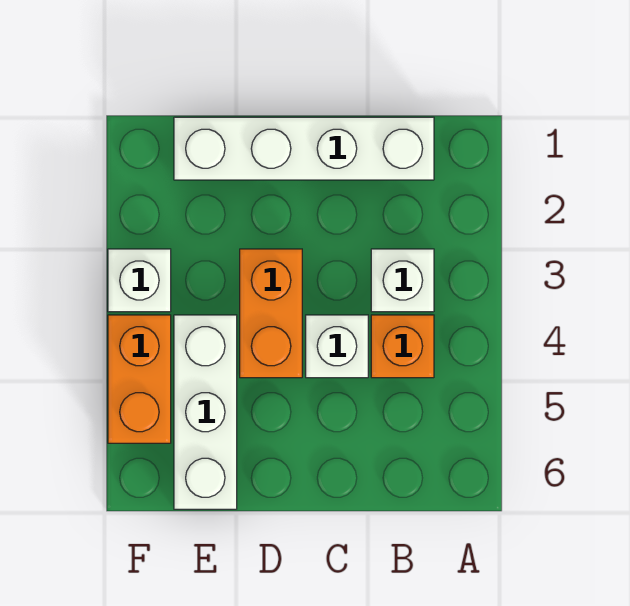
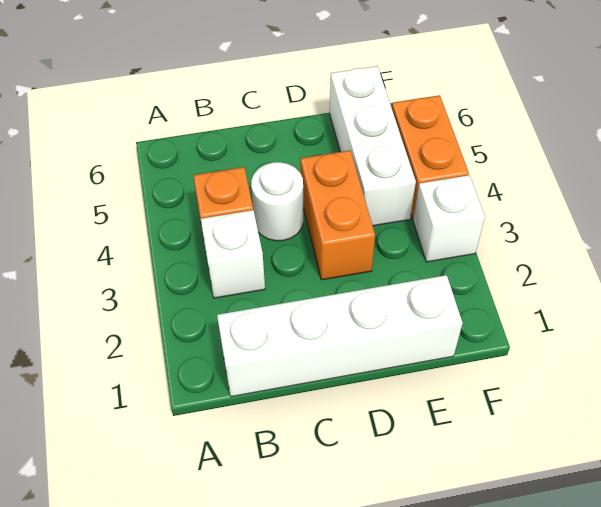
white brick C4 level 1 -> white round brick C4 level 1

